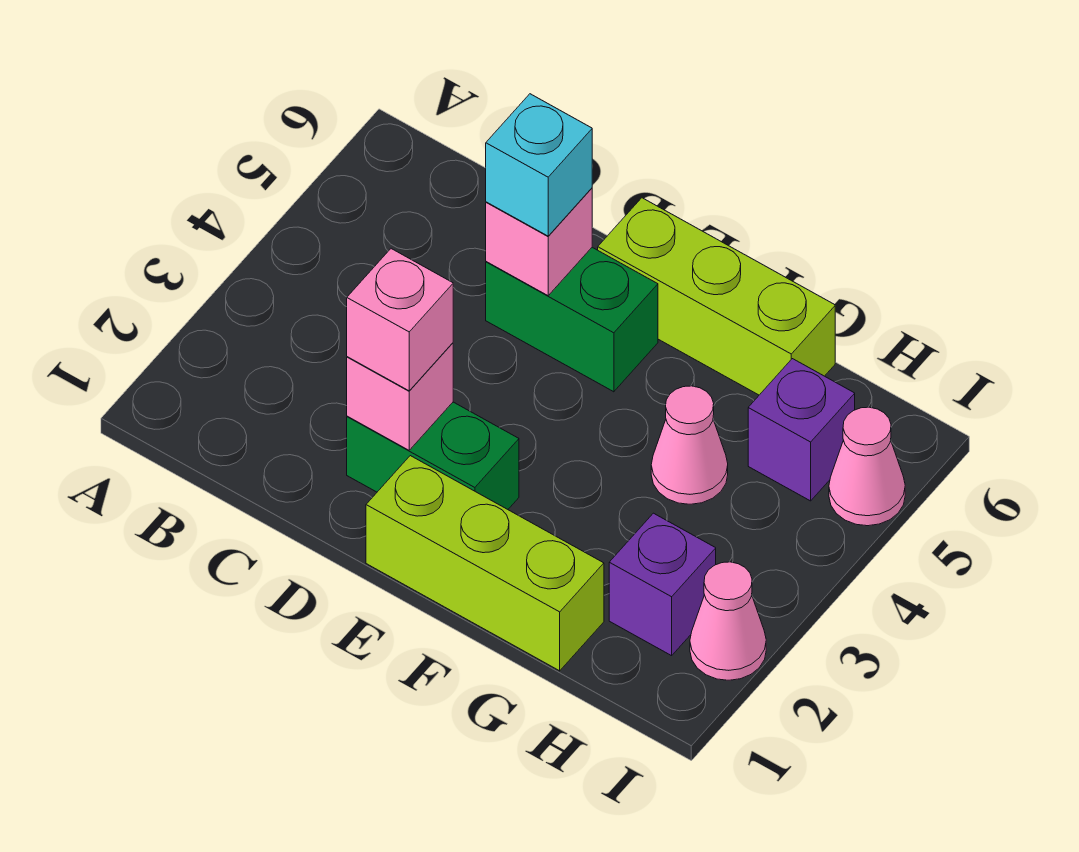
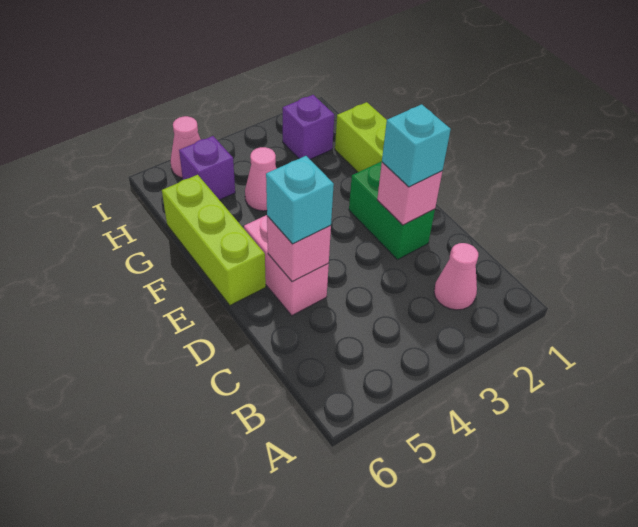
pink brick D2 level 3 -> cyan brick D2 level 3
green brick D5:E5 level 1 -> pink brick D5:E5 level 1
pink cone I2 level 1 -> pink cone B2 level 1

